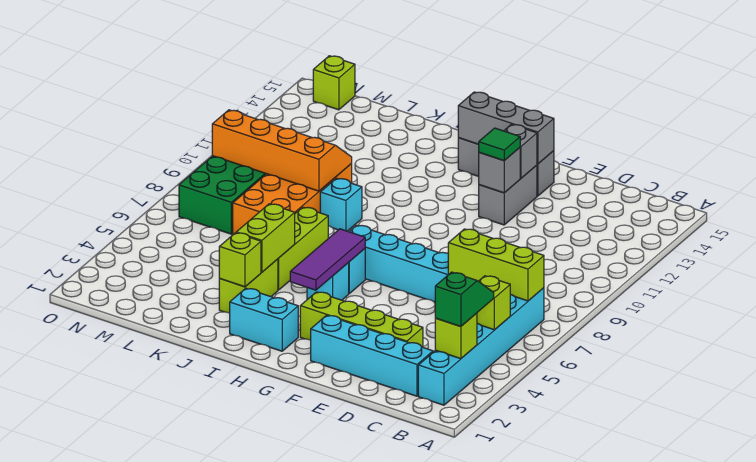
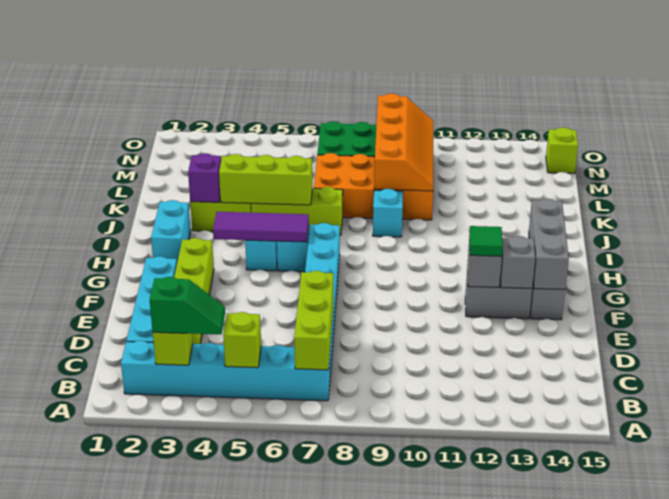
lime brick J3 level 2 -> purple brick J3 level 2
lime brick J4:J5 level 2 -> lime brick J4:J6 level 2

